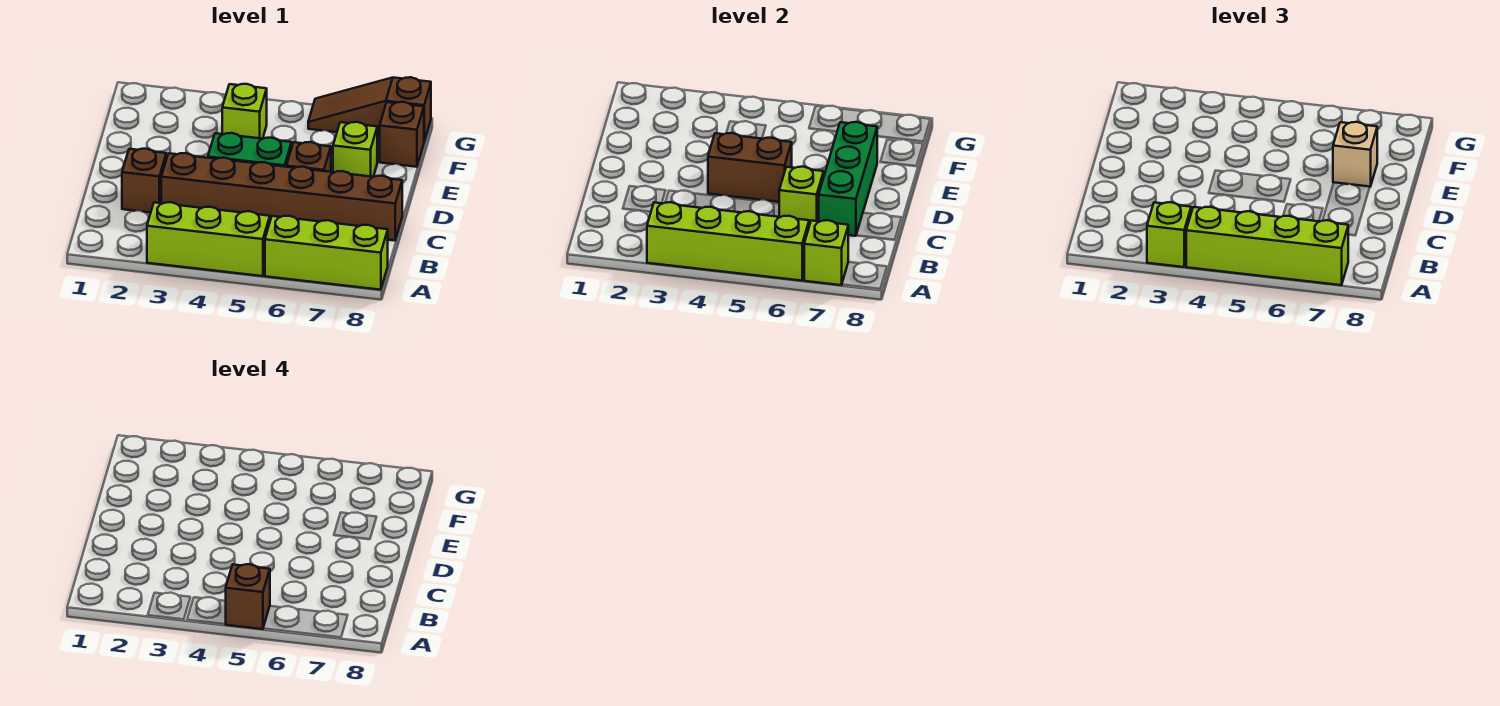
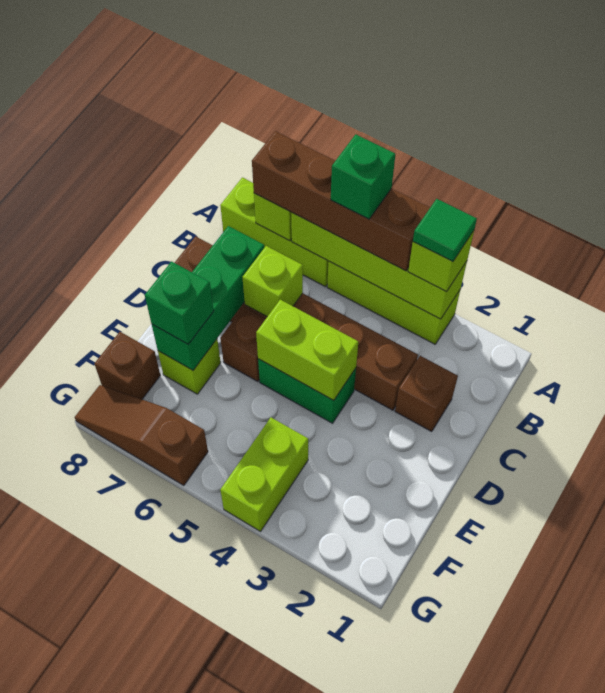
none -> green tile A3 level 4
lime brick A4:A7 level 3 -> brown brick A4:A7 level 3
brown brick A5 level 4 -> green brick A5 level 4
brown brick D4:D5 level 2 -> lime brick D4:D5 level 2
tan brick E7 level 3 -> green brick E7 level 3
lime brick F4 level 1 -> lime brick F4:G4 level 1
brown slope G6:G8 level 1 top 8 -> brown slope G6:G8 level 1 top 6

